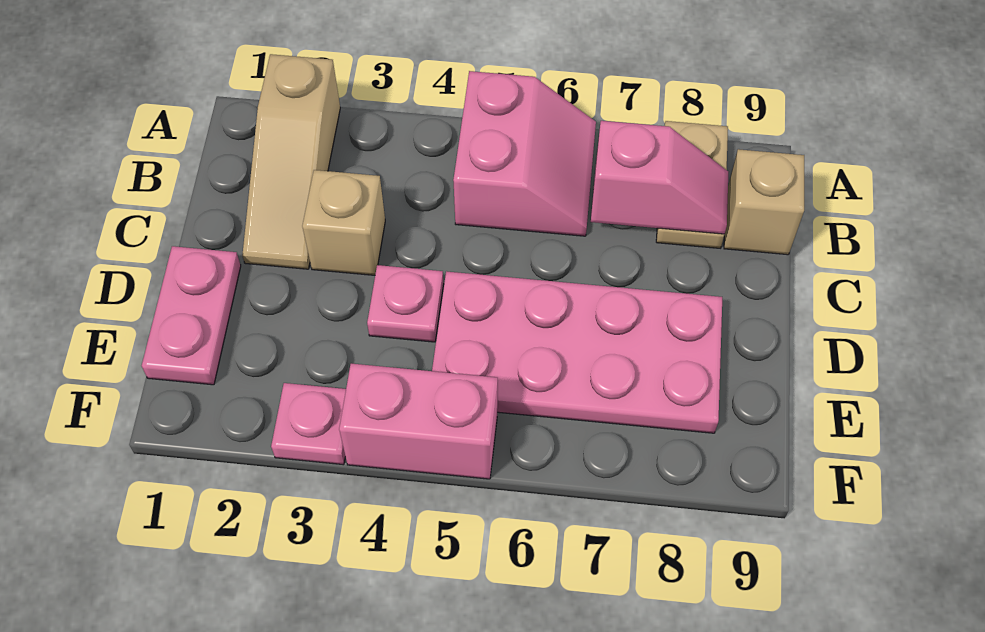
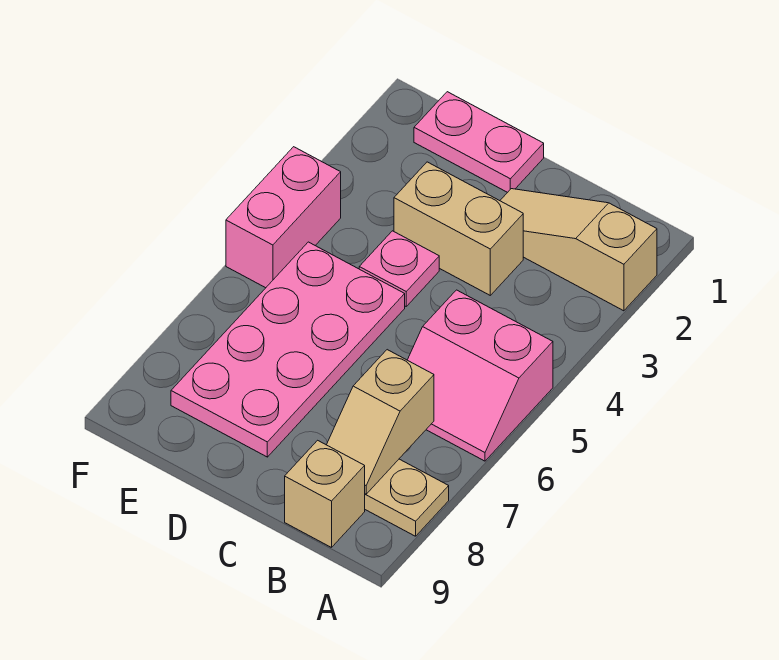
pink slope B7:B8 level 2 top 7 -> tan slope B7:B8 level 2 top 7
tan brick C3 level 1 -> tan brick C3:D3 level 1
pink plate F3 level 1 -> none

